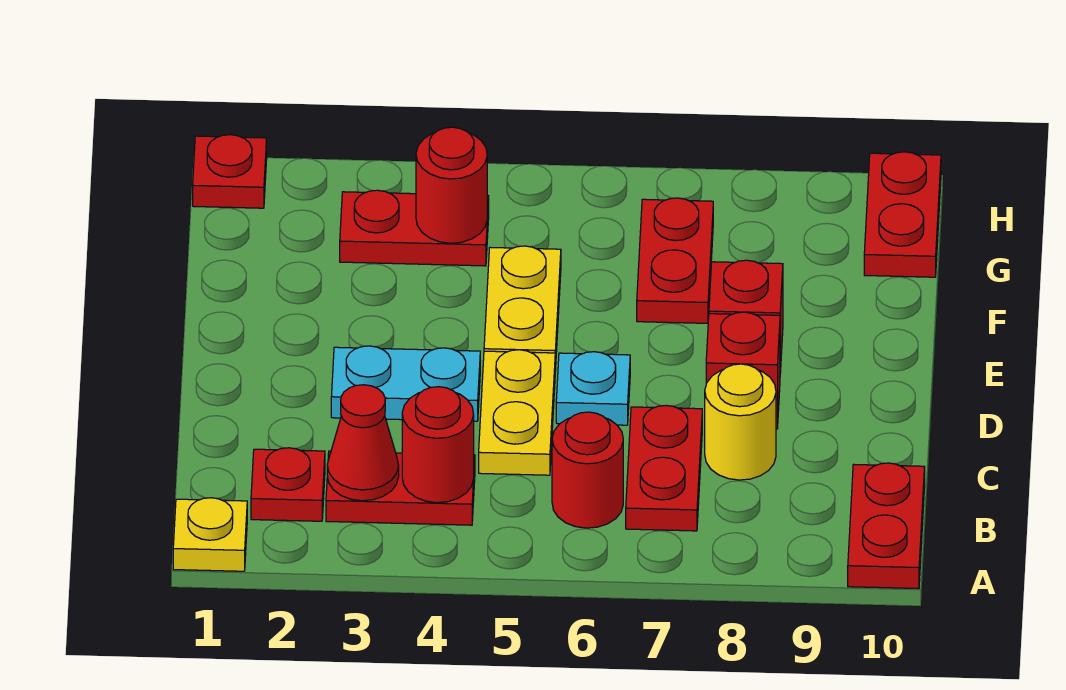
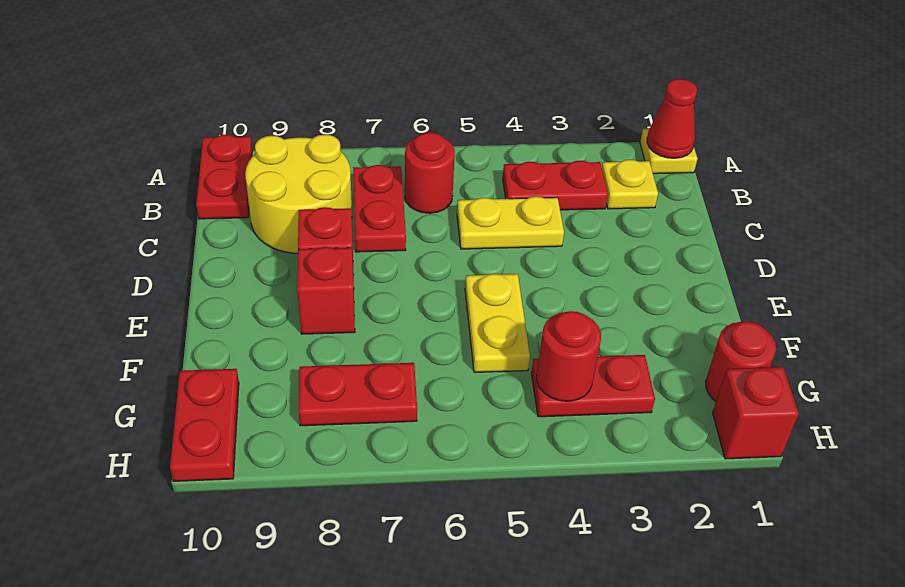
red plate B2 level 1 -> yellow plate B2 level 1
red cone B3 level 2 -> red cone A1 level 2
red round brick B4 level 2 -> red round brick G1 level 1
yellow plate C5:D5 level 1 -> yellow plate C4:C5 level 1
yellow round brick C8 level 1 -> yellow round brick B8:C9 level 1
cyan plate D3:D4 level 1 -> none
cyan plate D6 level 1 -> none
red plate F7:G7 level 1 -> red plate G7:G8 level 1
red plate H1 level 1 -> red brick H1 level 1

